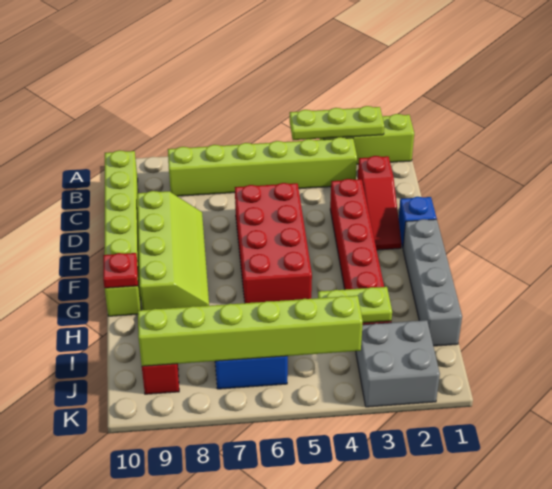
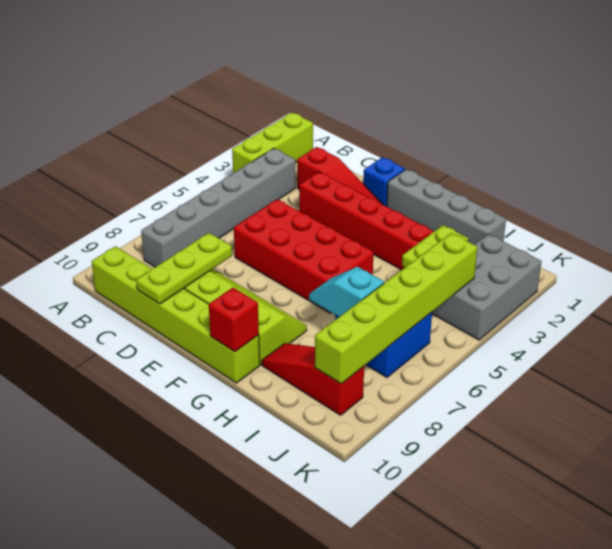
lime plate A2:A4 level 2 -> lime plate D8:D10 level 2
lime brick B3:B8 level 1 -> grey brick B3:B8 level 1
red plate G10 level 2 -> red brick G10 level 2
none -> cyan slope H7:I7 level 2 top I
grey brick J2:K3 level 1 -> grey brick J2:K4 level 1

